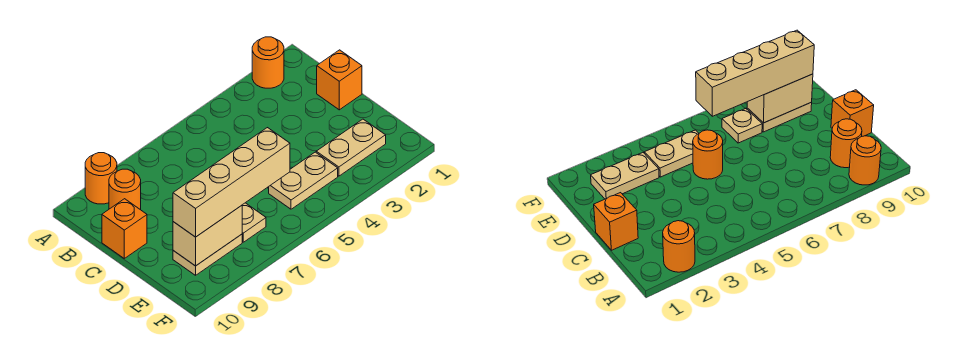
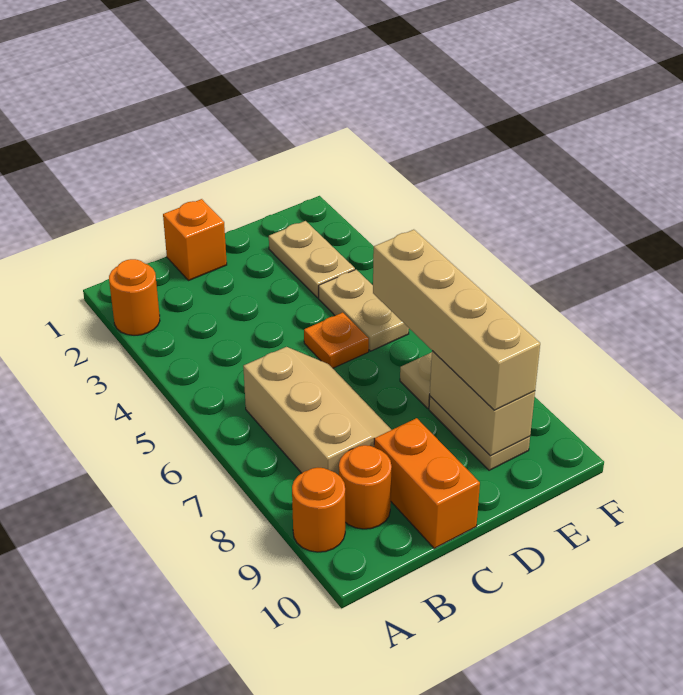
none -> tan slope B6:C8 level 1 top B
orange brick C10 level 1 -> orange brick C9:C10 level 1
orange round brick D5 level 1 -> orange plate D5 level 1

